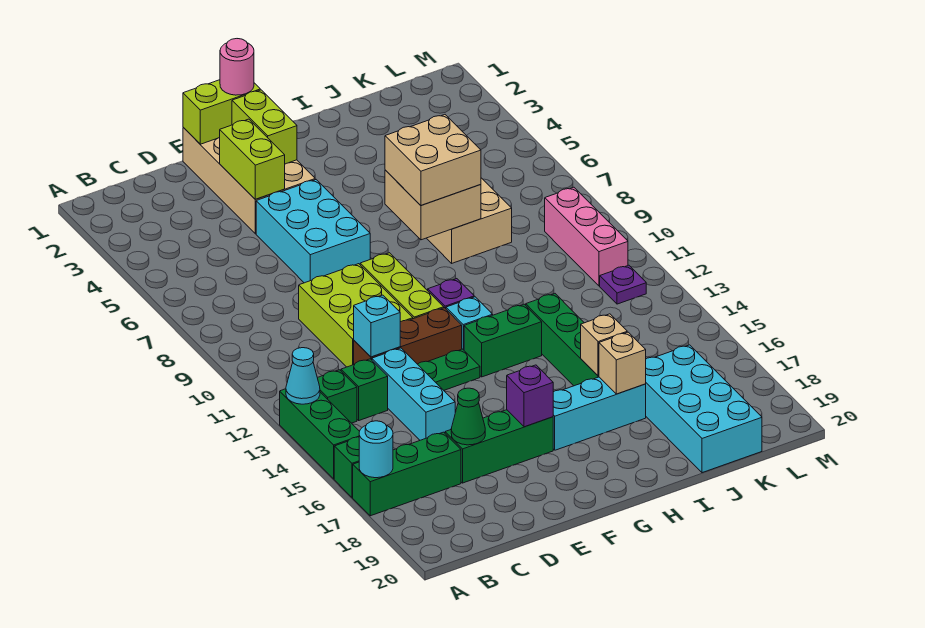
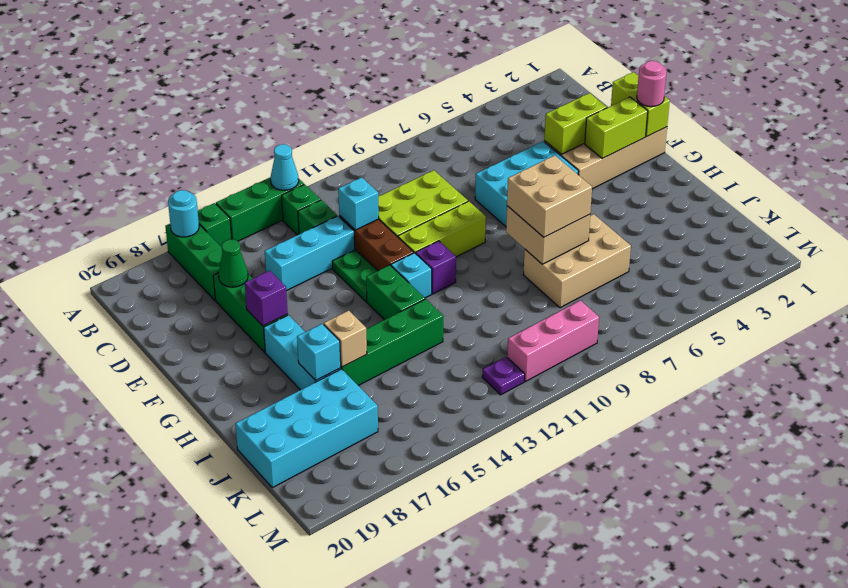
tan brick I17 level 2 -> cyan brick I17 level 2

